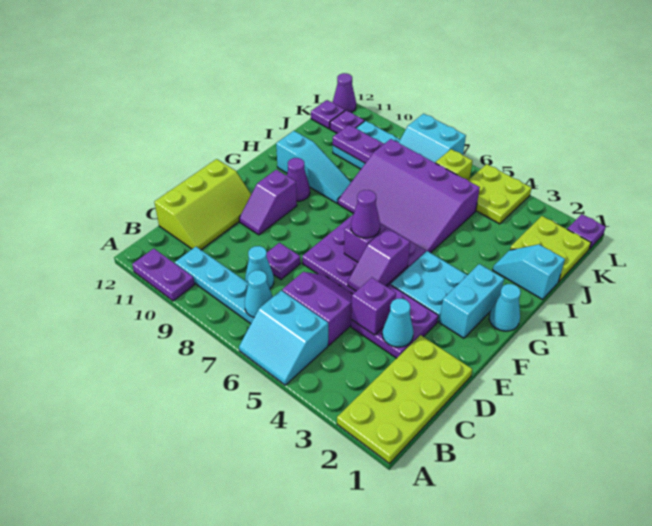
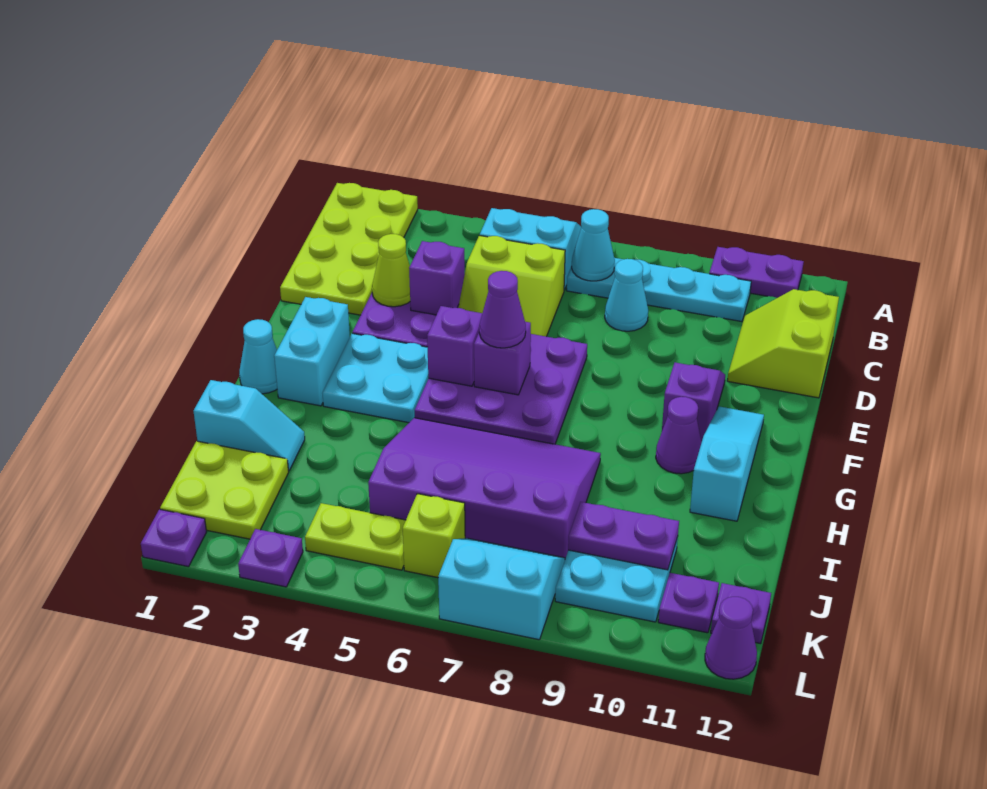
purple slope C5:D6 level 1 top C -> lime slope C5:D6 level 1 top C
lime slope C11:E12 level 1 top 12 -> lime slope C11:D12 level 1 top 12
cyan cone D3 level 2 -> lime cone D3 level 2
purple plate D8 level 1 -> purple plate L3 level 1
cyan slope H9:H11 level 1 top 11 -> cyan slope F11:H11 level 1 top H
lime plate K4:L5 level 1 -> lime plate K4:K5 level 1

